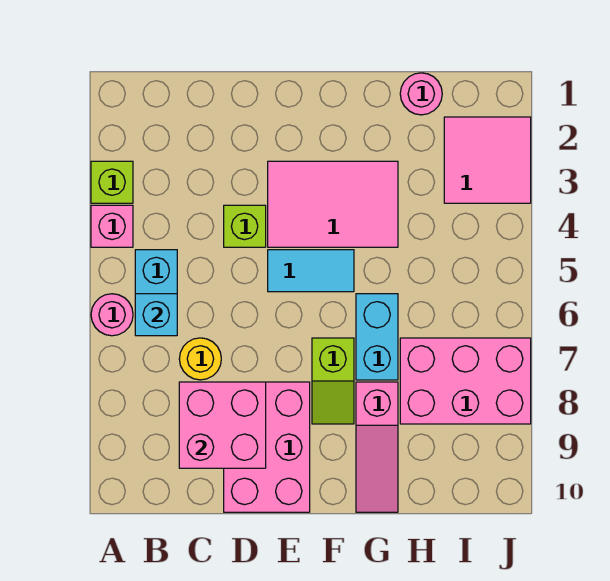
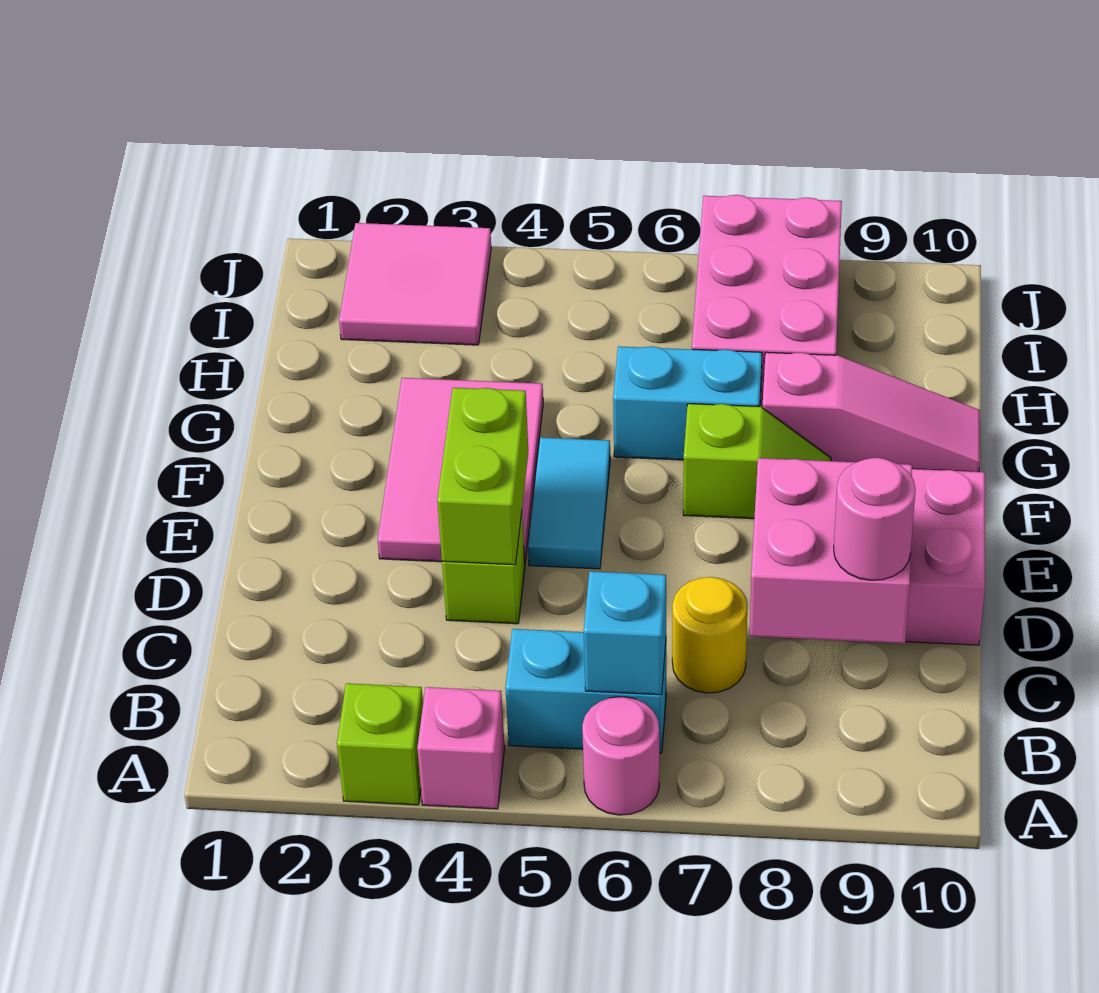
none -> lime brick D4:E4 level 2
pink round brick H1 level 1 -> pink round brick C9 level 3

